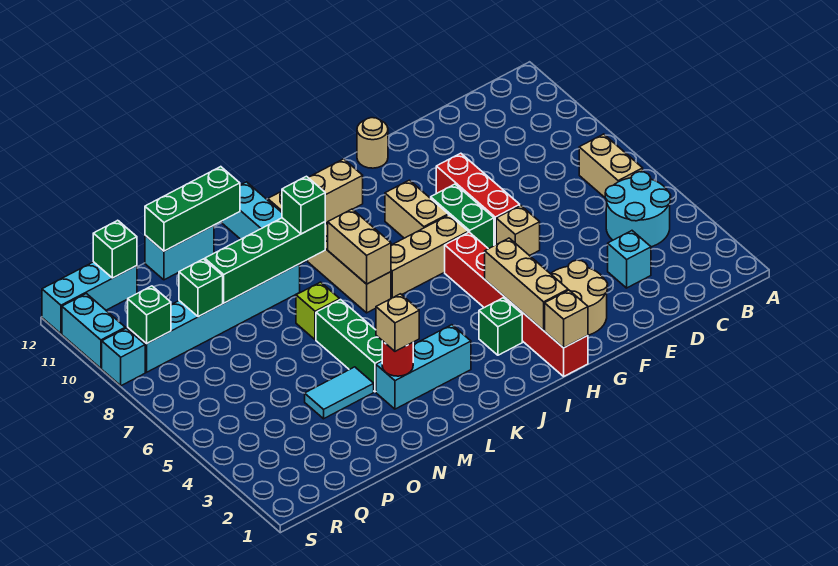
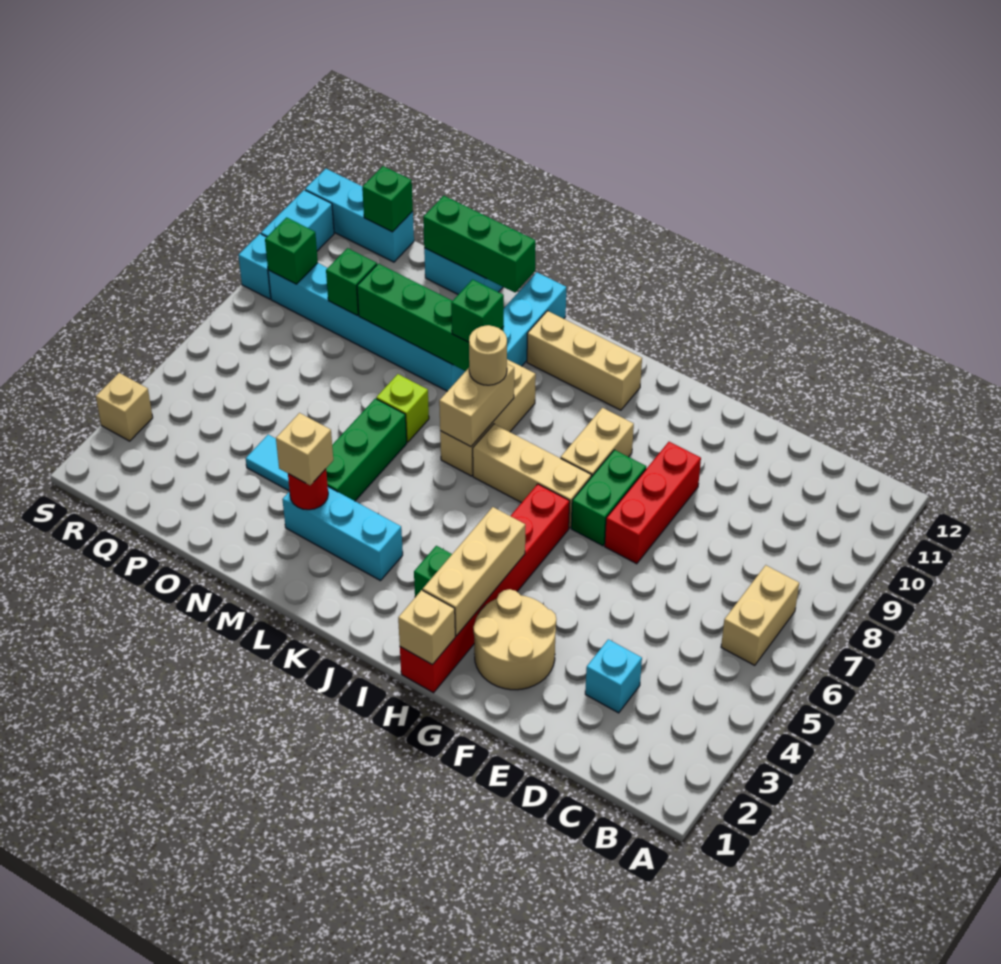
cyan round brick B4:C5 level 1 -> none
tan brick F6 level 1 -> tan brick S3 level 1
tan round brick G12 level 1 -> tan round brick K8 level 3

